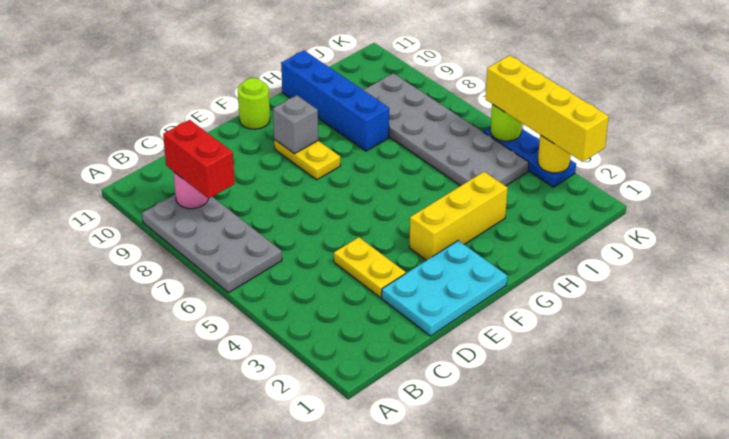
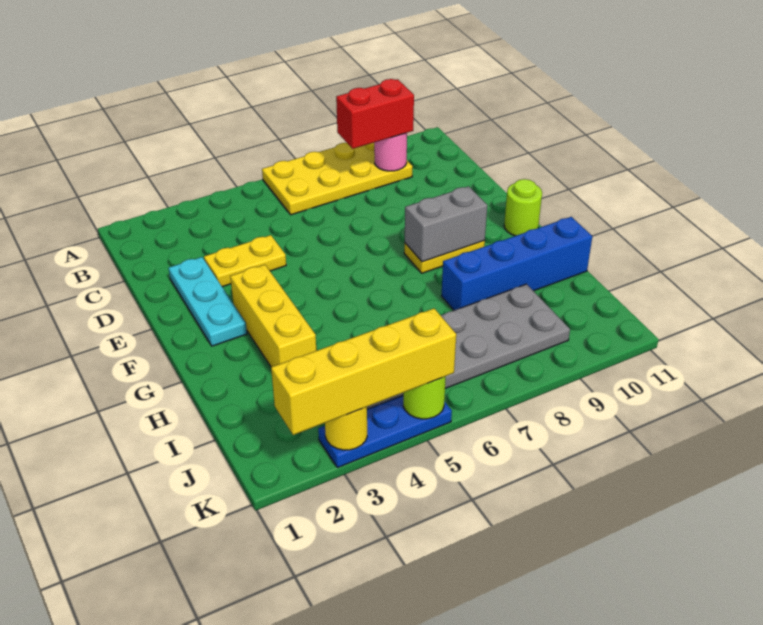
grey plate A6:B9 level 1 -> yellow plate A6:B9 level 1
cyan plate D1:F2 level 1 -> cyan plate D2:F2 level 1
grey brick F9 level 2 -> grey brick F8:F9 level 2

